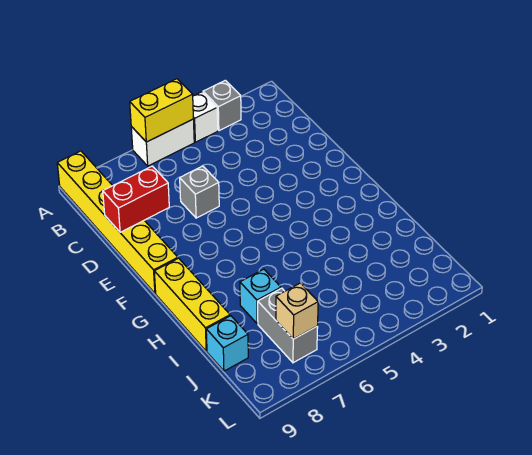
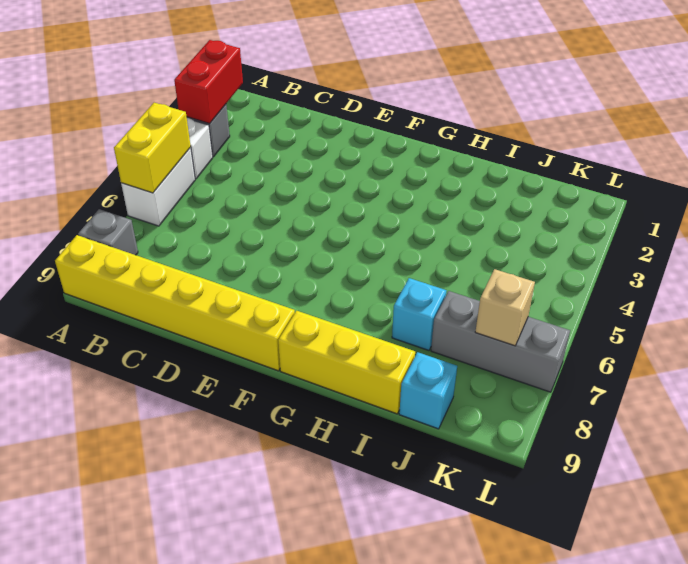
grey brick D6 level 1 -> grey brick A8 level 1
red brick D8:D9 level 2 -> red brick A2:A3 level 2
grey brick J7:K7 level 1 -> grey brick J7:L7 level 1

